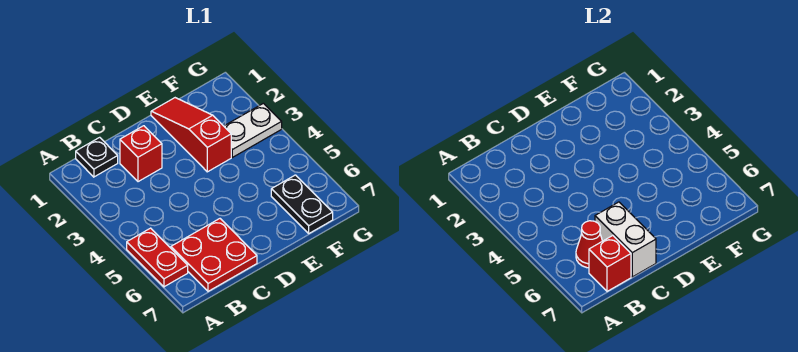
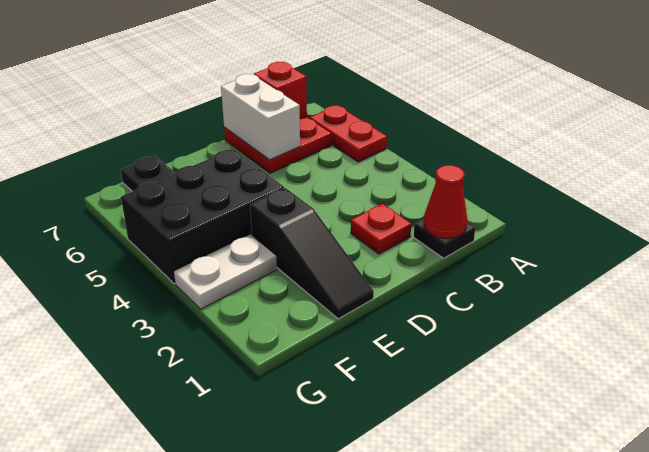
red cone B6 level 2 -> red cone B1 level 2
red brick C2 level 1 -> red plate C2 level 1
red slope E1:E3 level 1 top 3 -> black slope E1:E3 level 1 top 3
none -> black brick E4:G5 level 1

